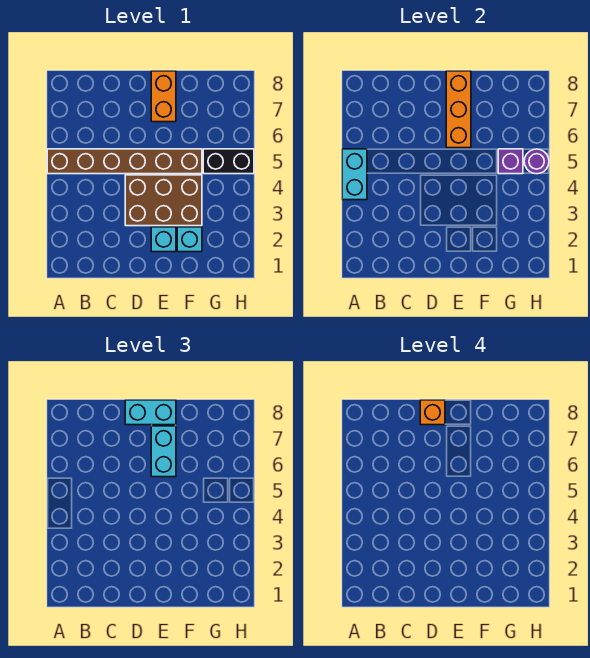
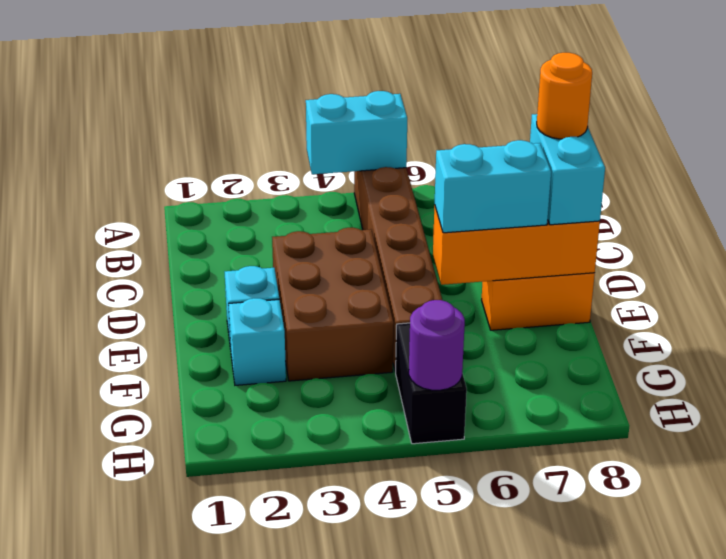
orange brick D8 level 4 -> orange round brick D8 level 4
purple brick G5 level 2 -> none

